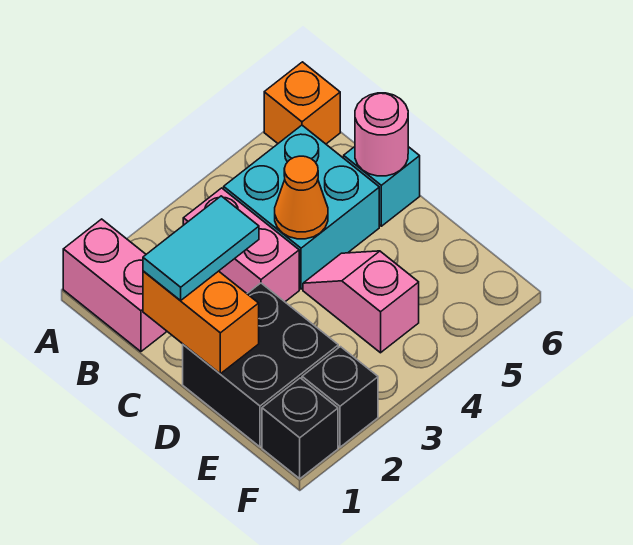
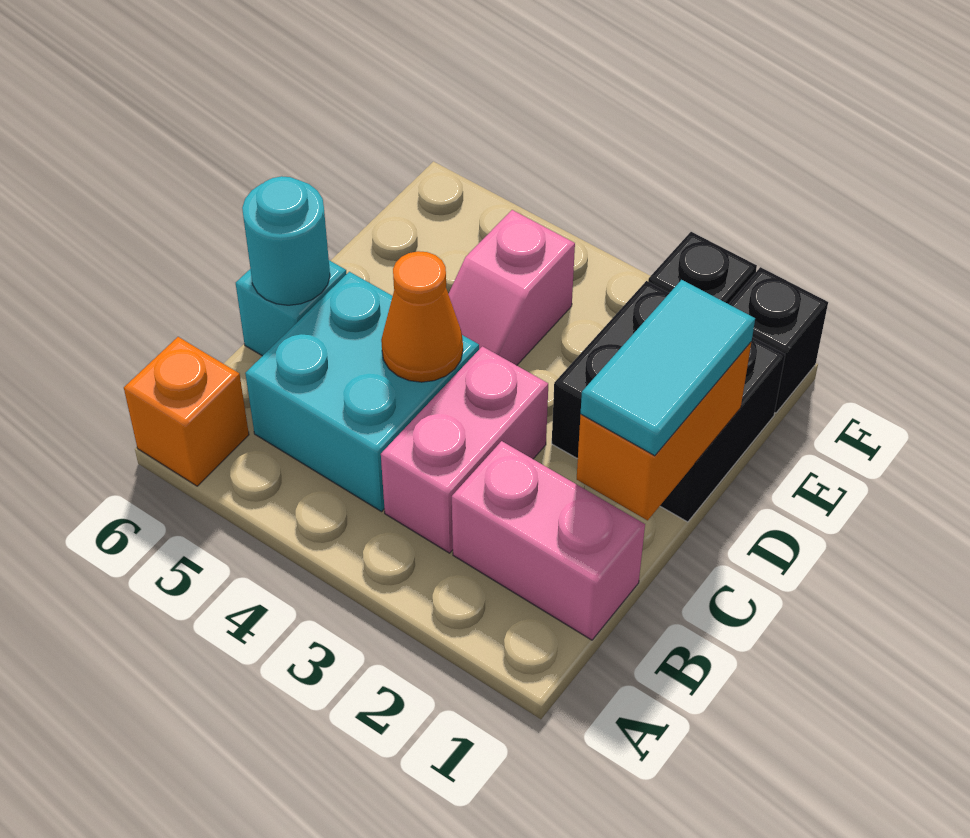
pink brick A1:B1 level 1 -> pink brick B1:B2 level 1
cyan tile C1:C2 level 3 -> cyan tile C1:D1 level 3
pink round brick C6 level 2 -> cyan round brick C6 level 2

